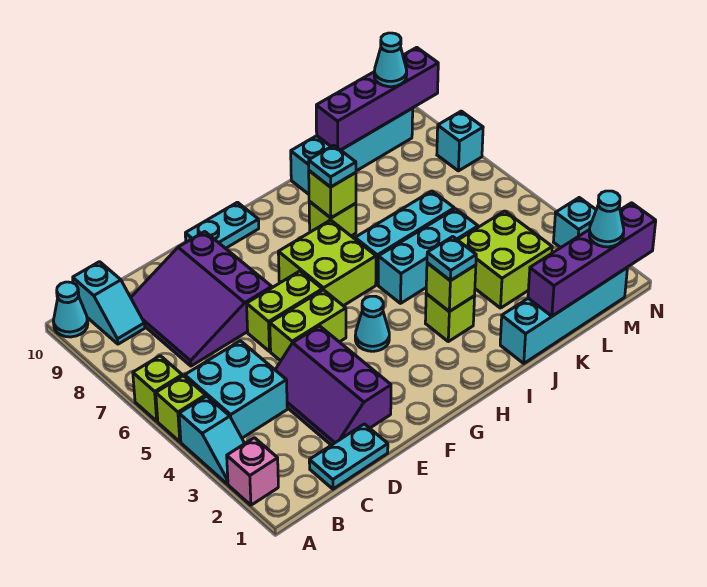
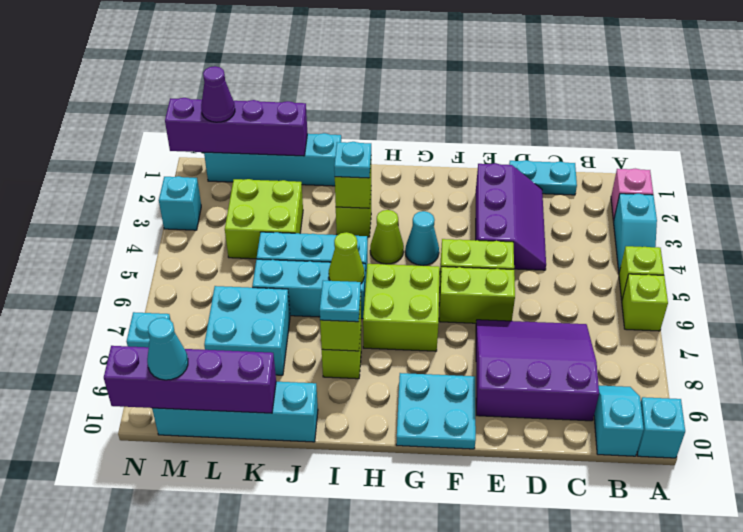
cyan slope A3:A4 level 1 top 4 -> cyan slope A3:A4 level 1 top 3
cyan cone A10 level 1 -> cyan brick A10 level 1
cyan brick B4:C5 level 1 -> cyan brick K7:L8 level 1
purple slope C7:E9 level 1 top E -> purple slope C7:E9 level 1 top 9
cyan plate F10:G10 level 1 -> cyan plate F9:G10 level 1
none -> lime cone H4 level 1
none -> lime cone I6 level 2
cyan cone M1 level 3 -> purple cone M1 level 3

